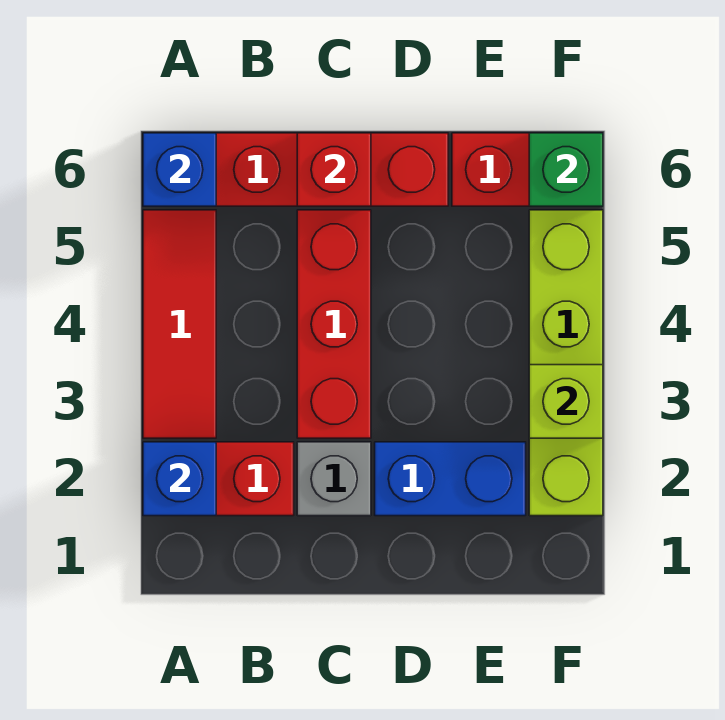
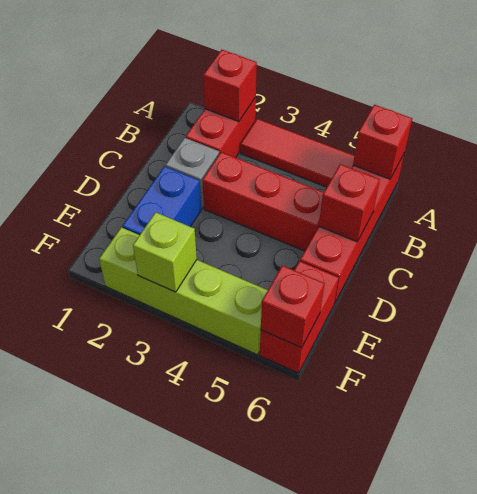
blue brick A2 level 2 -> red brick A2 level 2
blue brick A6 level 2 -> red brick A6 level 2
green brick F6 level 2 -> red brick F6 level 2

